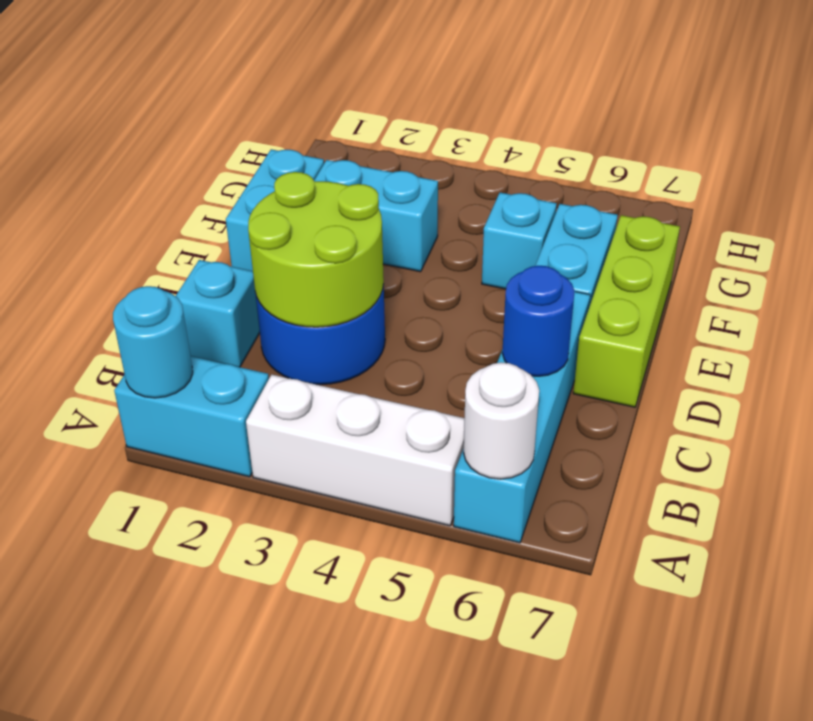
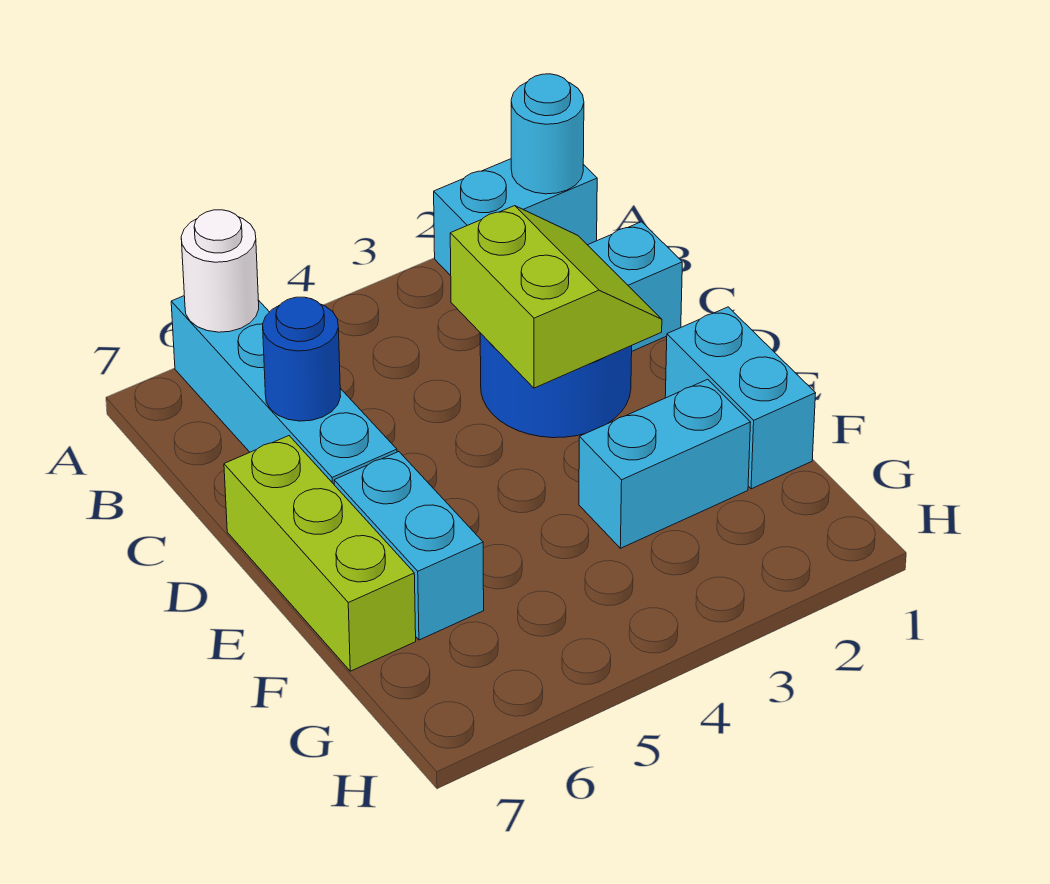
white brick A3:A5 level 1 -> none
lime round brick C2:D3 level 2 -> lime slope C2:D3 level 2 top 3
cyan brick F5 level 1 -> none

